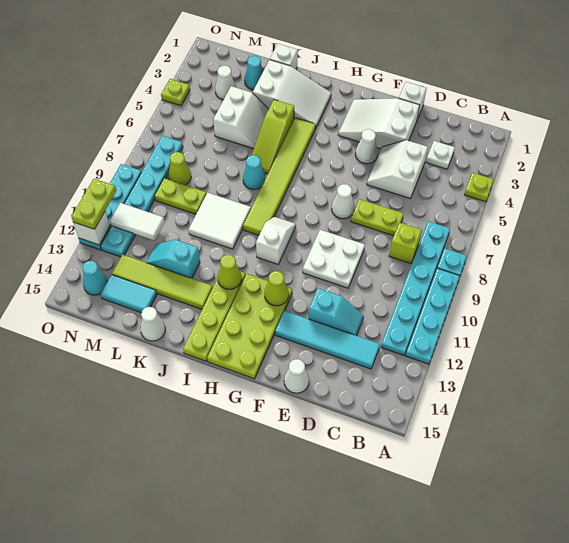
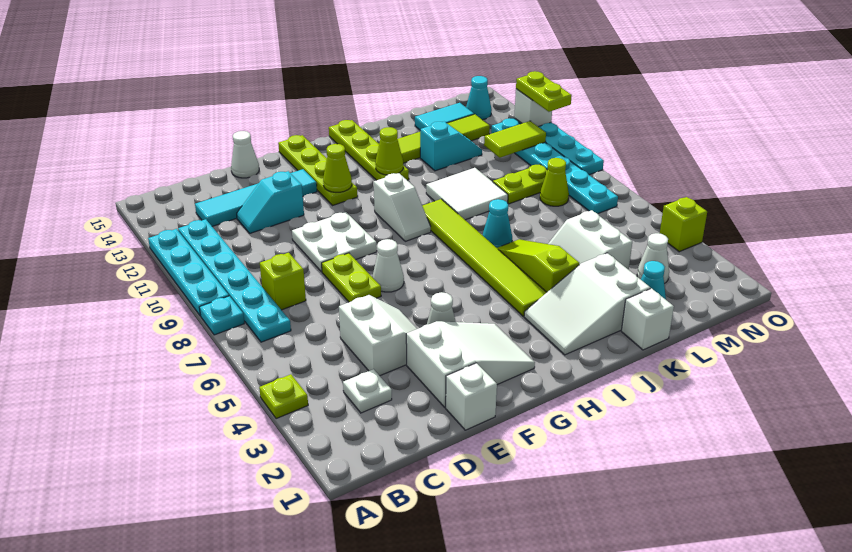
lime plate D7:E7 level 1 -> lime plate E7:E8 level 1
lime plate G12:H15 level 1 -> lime plate G12:G15 level 1
white cone K15 level 1 -> none
white tile M11:N11 level 2 -> lime tile M11:N11 level 2
lime plate O4 level 1 -> lime brick O4 level 1

